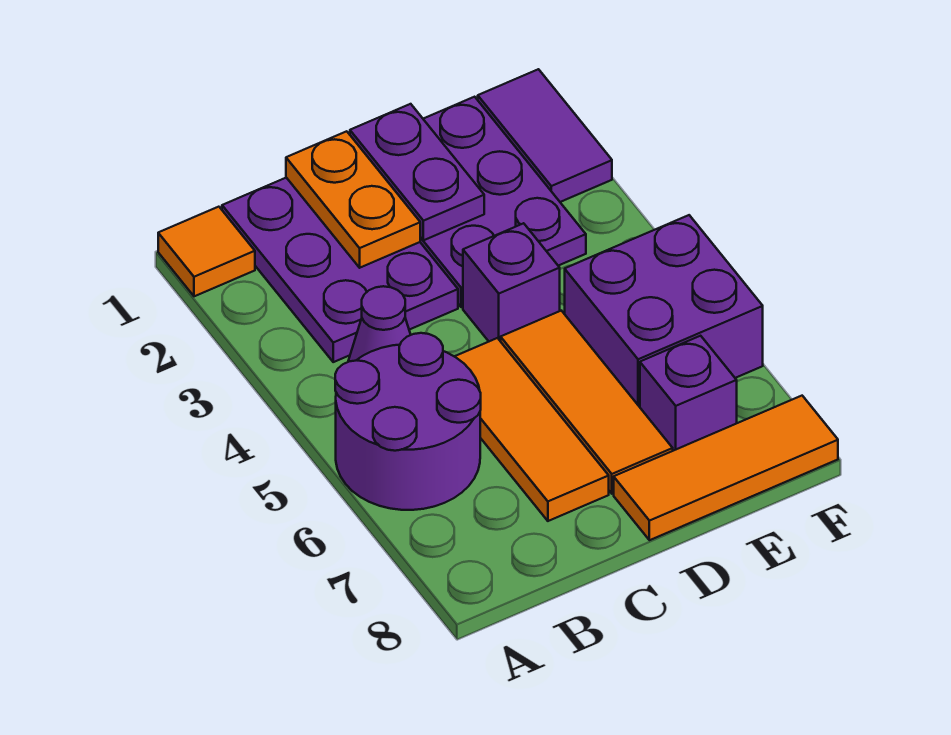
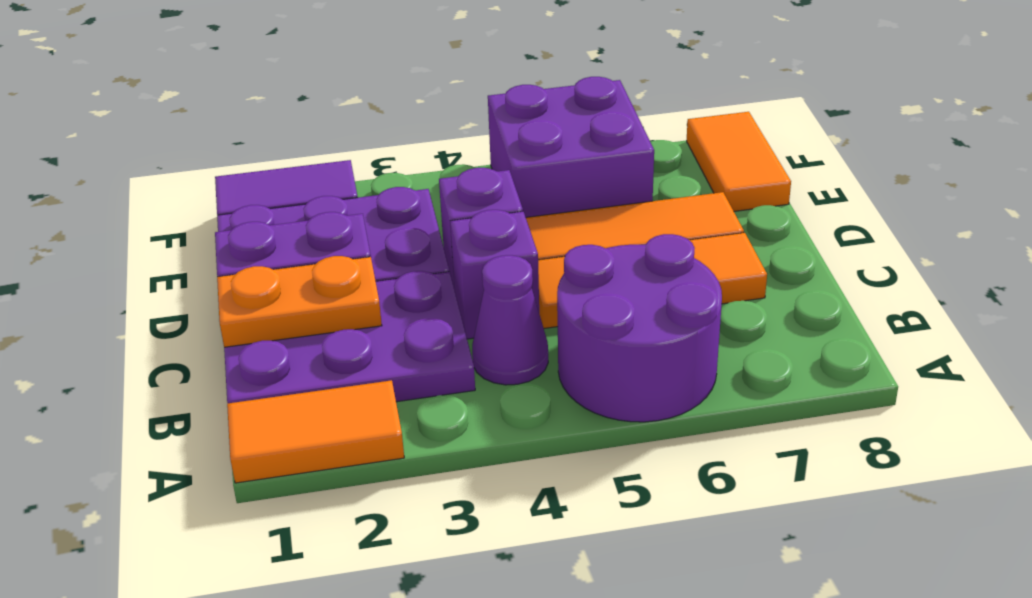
orange tile A1 level 1 -> orange tile A1:A2 level 1
orange tile D8:F8 level 1 -> orange tile E8:F8 level 1
purple brick E7 level 1 -> purple brick C4 level 1

